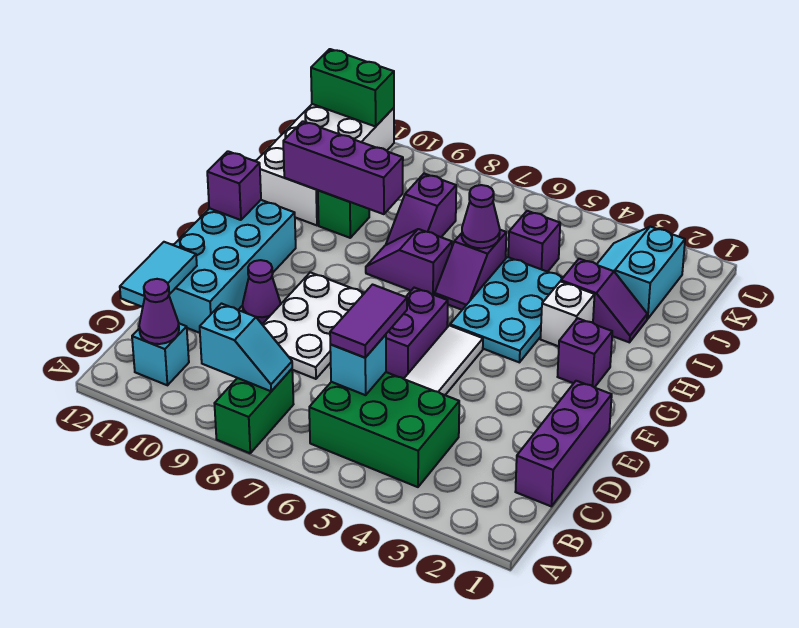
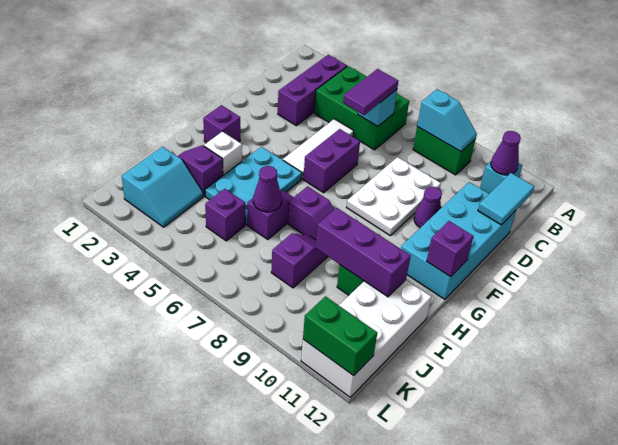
green brick A8:B8 level 1 -> green brick B8:B9 level 1
cyan slope B8:B9 level 2 top 9 -> cyan slope B8:B9 level 2 top 8
purple brick C1:E1 level 1 -> purple brick B3:D3 level 1

